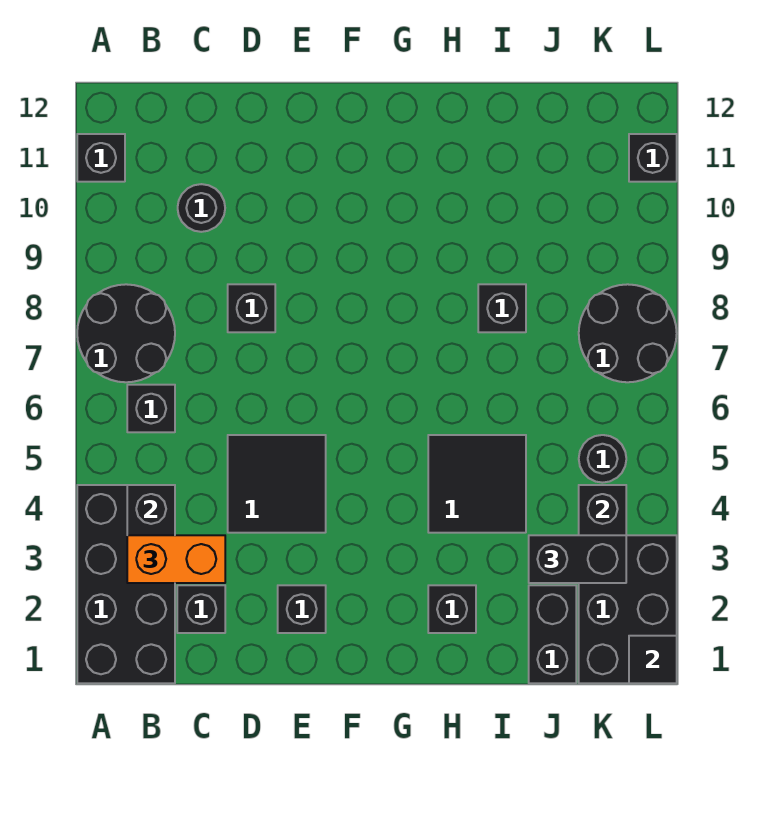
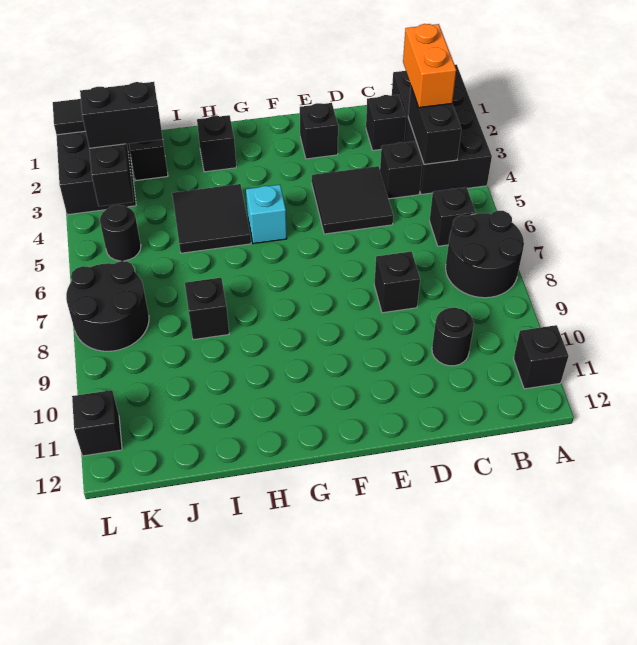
orange brick B3:C3 level 3 -> orange brick B2:B3 level 3
none -> black brick C4 level 1
none -> cyan brick G5 level 1

